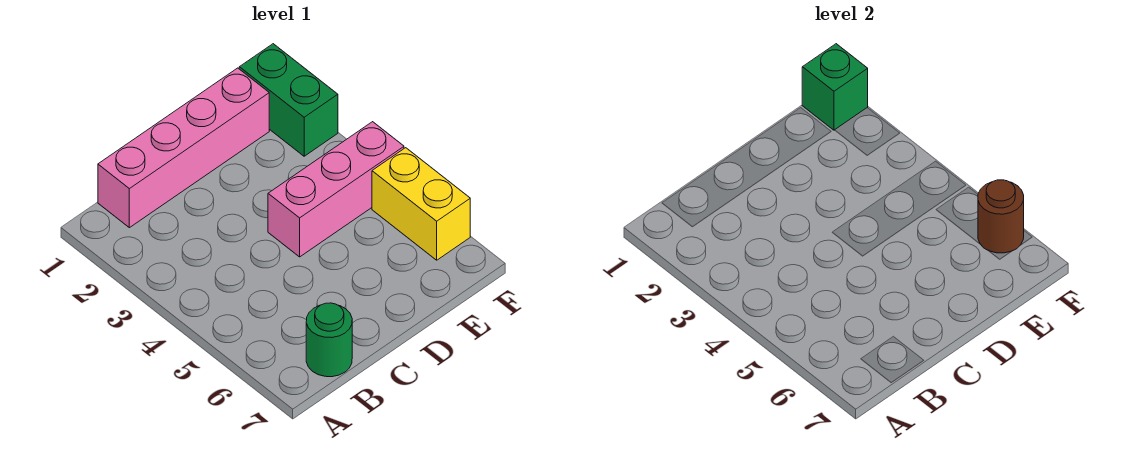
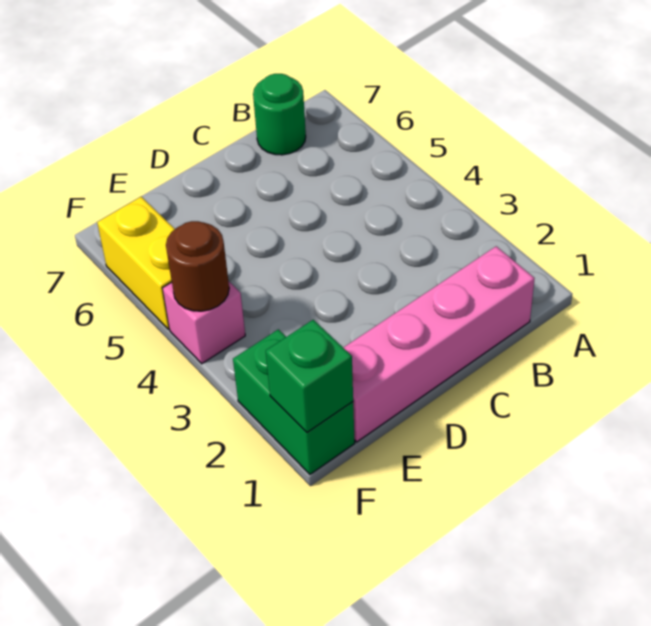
pink brick D4:F4 level 1 -> pink brick F4 level 1
brown round brick F6 level 2 -> brown round brick F4 level 2

